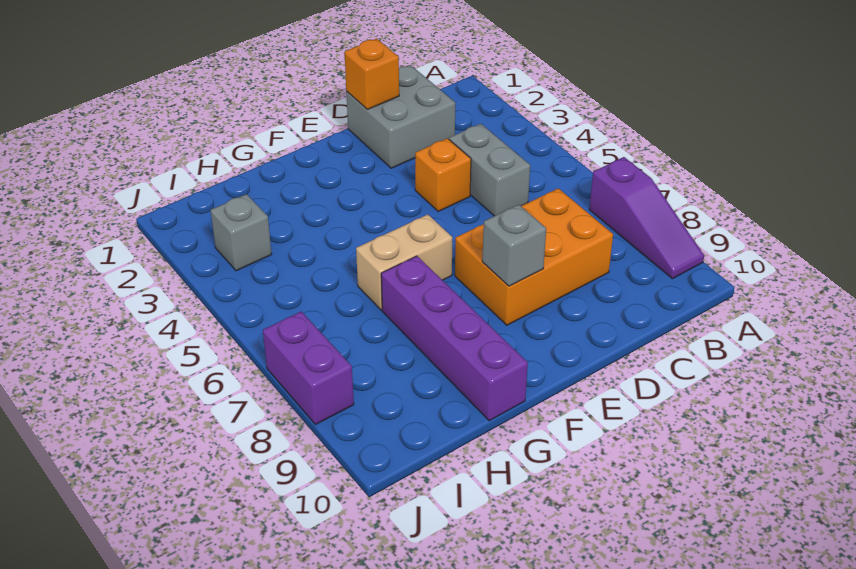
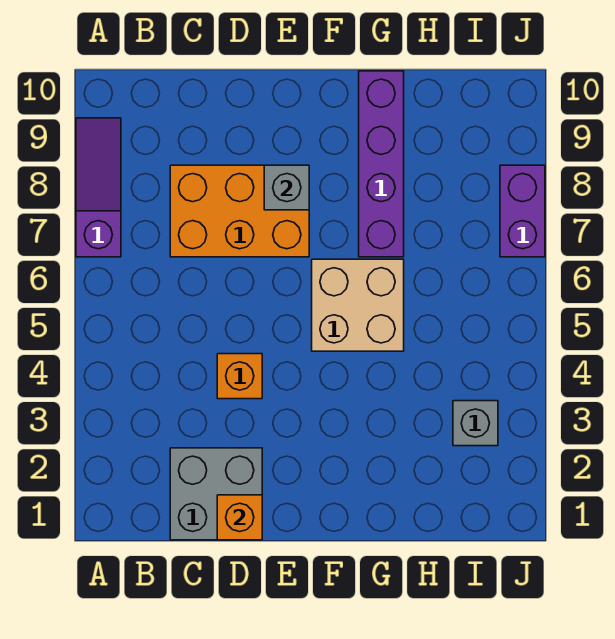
grey brick C4:C5 level 1 -> none
tan brick F6:G6 level 1 -> tan brick F5:G6 level 1

